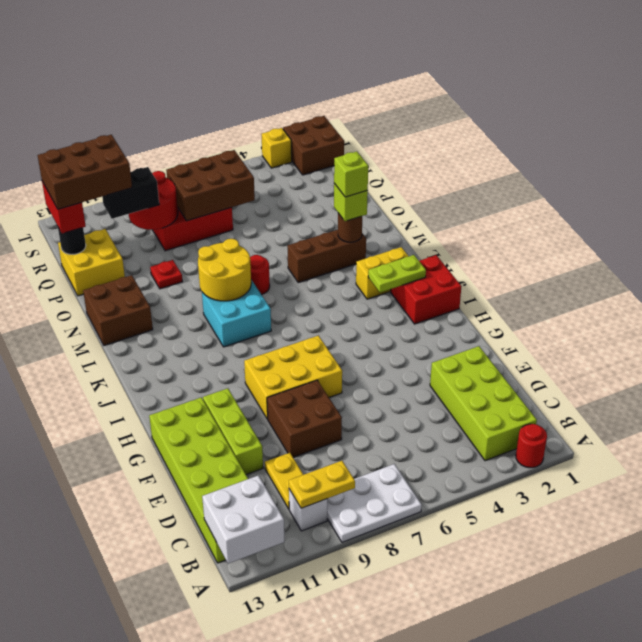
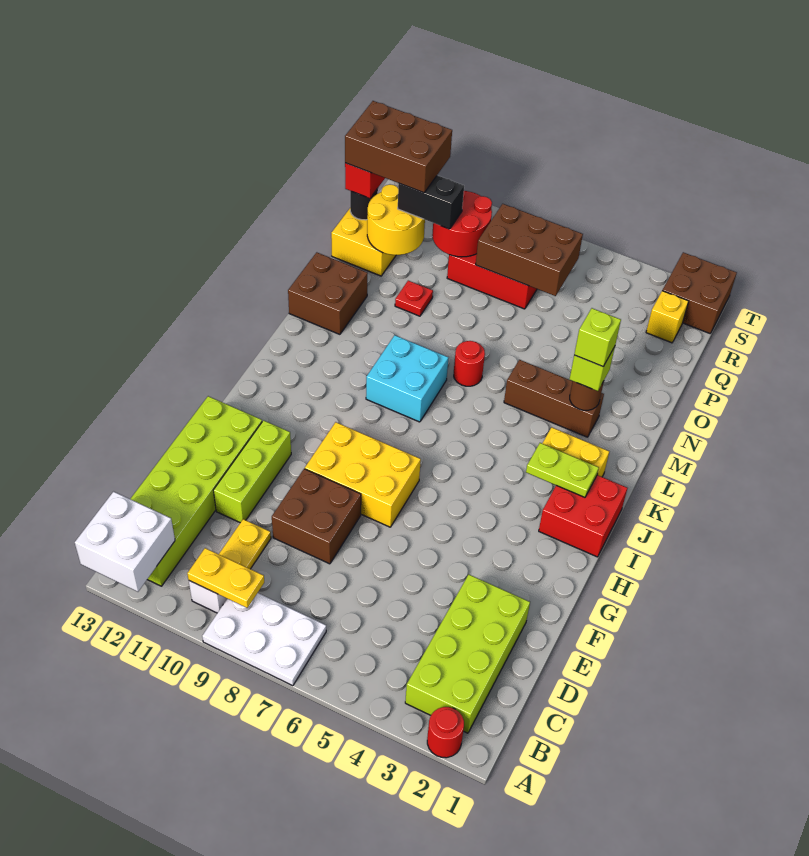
yellow round brick L8:M9 level 2 -> yellow round brick P11:Q12 level 2
yellow brick T3 level 1 -> yellow brick R2 level 1

